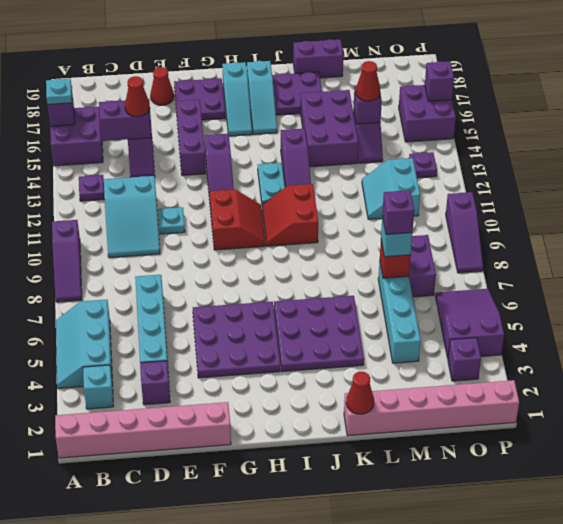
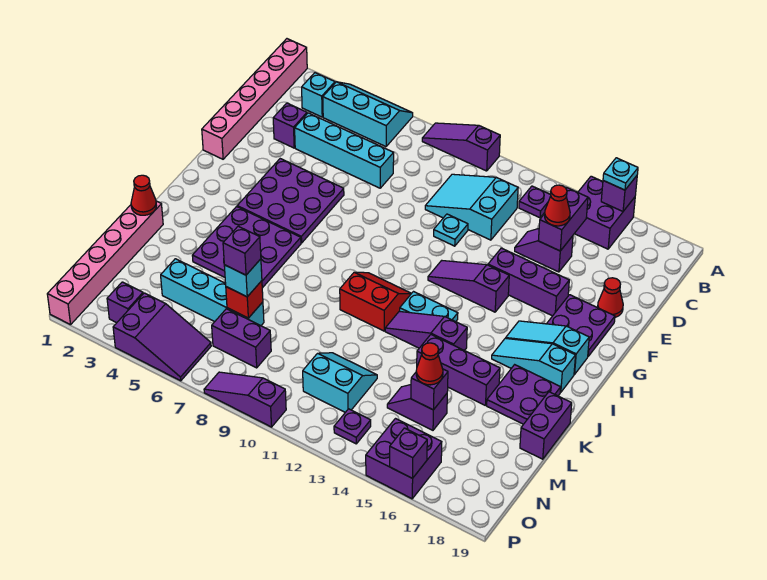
red slope G10:H11 level 1 top G -> none
purple brick K14:L16 level 1 -> purple brick K14:K16 level 1

